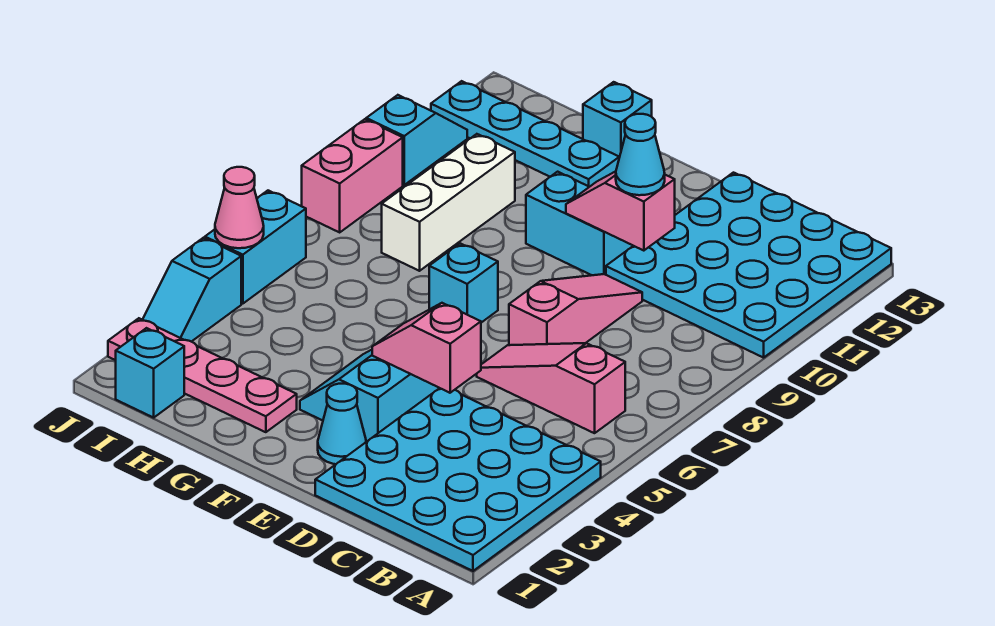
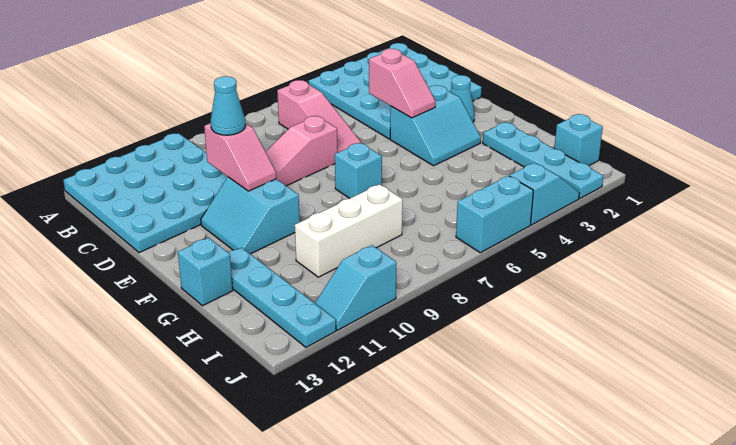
pink plate G2:J2 level 1 -> cyan plate G2:J2 level 1
pink cone J5 level 2 -> none
pink brick J8:J9 level 1 -> none

